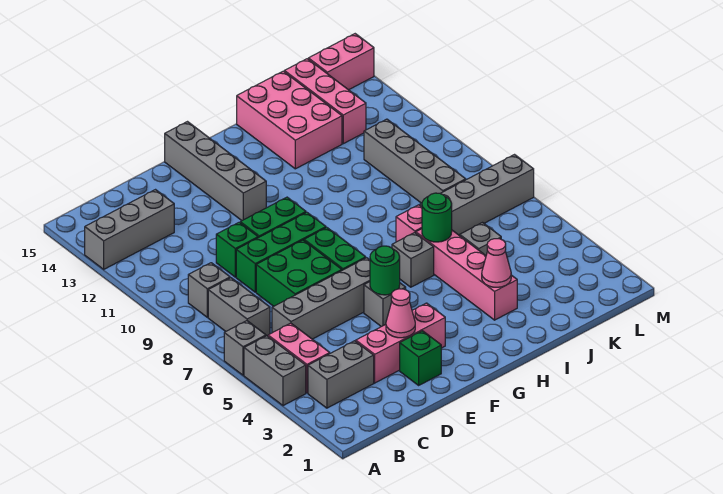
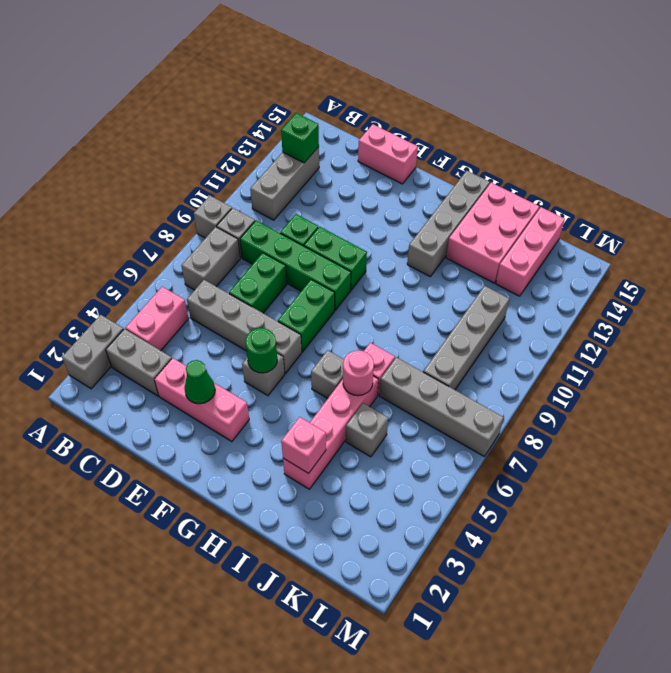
grey brick A4:A5 level 1 -> grey brick A2:A3 level 1
grey brick A6 level 1 -> grey brick A9 level 1
grey brick A13:C13 level 1 -> grey brick B11:B13 level 1
green brick D7:E8 level 1 -> green brick D7:D8 level 1
green brick D9:F9 level 1 -> green brick C9:F9 level 1
green brick E2 level 1 -> green brick B13 level 2
pink cone E3 level 2 -> green cone E3 level 2
grey brick F12:F15 level 1 -> grey brick H12:H15 level 1
pink cone I3 level 2 -> pink brick I3 level 2
green round brick I6 level 2 -> pink round brick I6 level 2
pink brick L15:M15 level 1 -> pink brick D15:E15 level 1

